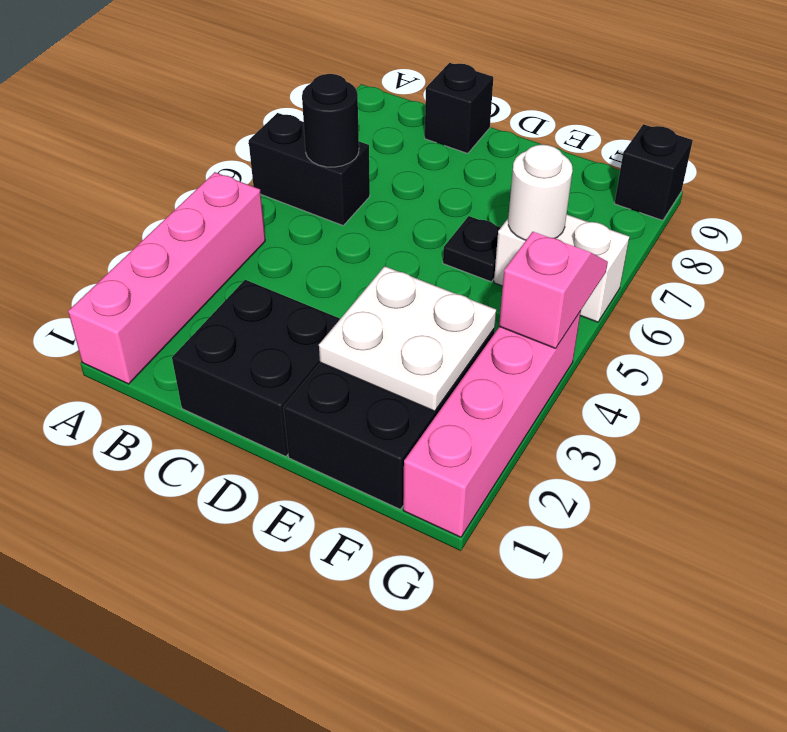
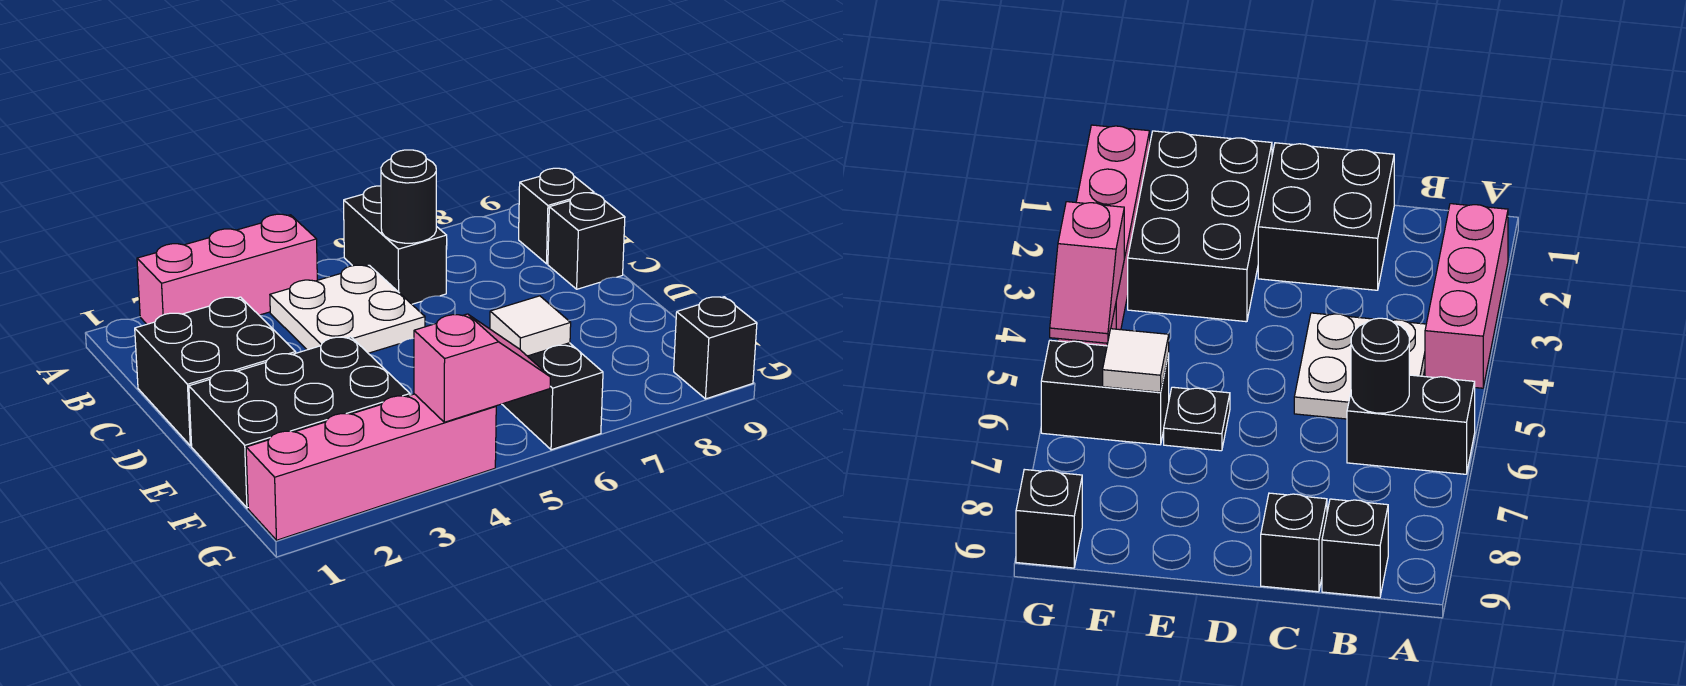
pink brick A1:A4 level 1 -> pink brick A2:A4 level 1
none -> black brick B9 level 1
white plate E2:F3 level 2 -> white plate B4:C5 level 1
white brick F6:G6 level 1 -> black brick F6:G6 level 1
white round brick F6 level 2 -> white tile F6 level 2

